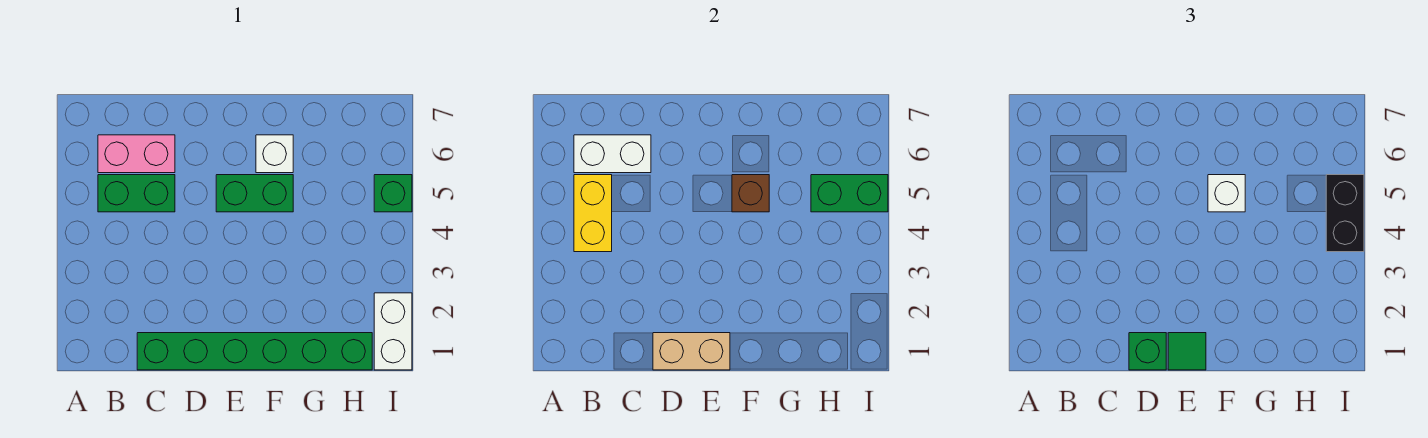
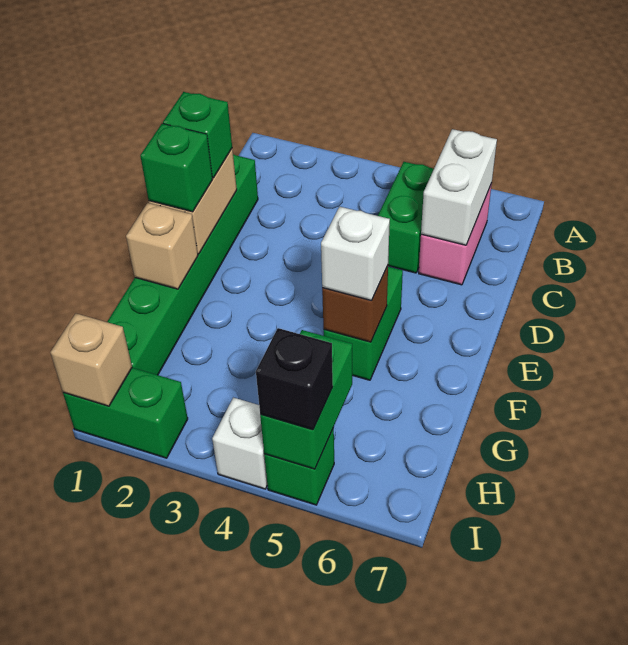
yellow brick B4:B5 level 2 -> none
green tile E1 level 3 -> green brick E1 level 3
none -> tan brick F1 level 2
white brick F6 level 1 -> white brick I4 level 1
white brick I1:I2 level 1 -> green brick I1:I2 level 1
none -> tan brick I1 level 2
black brick I4:I5 level 3 -> black brick I5 level 3

